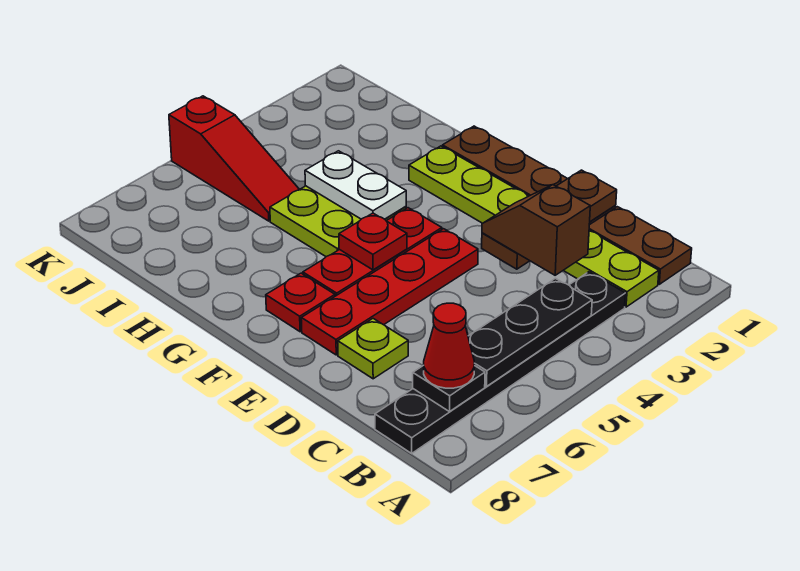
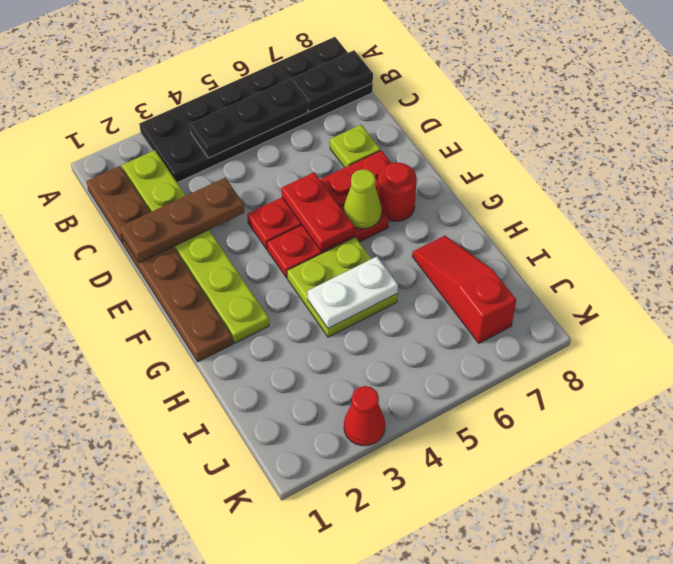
black plate B3:B8 level 1 -> black plate A3:B8 level 1
black plate B7 level 2 -> black plate B7:B8 level 2
red cone B7 level 3 -> red cone K3 level 1
brown slope C3:D3 level 3 top C -> none
red plate F5 level 2 -> red plate E5:F5 level 2
none -> lime cone F6 level 2
red plate F7 level 1 -> red round brick F7 level 1
white plate G4:H4 level 2 -> white plate H4:H5 level 2
red slope I5:K5 level 1 top K -> red slope H7:J7 level 1 top J

